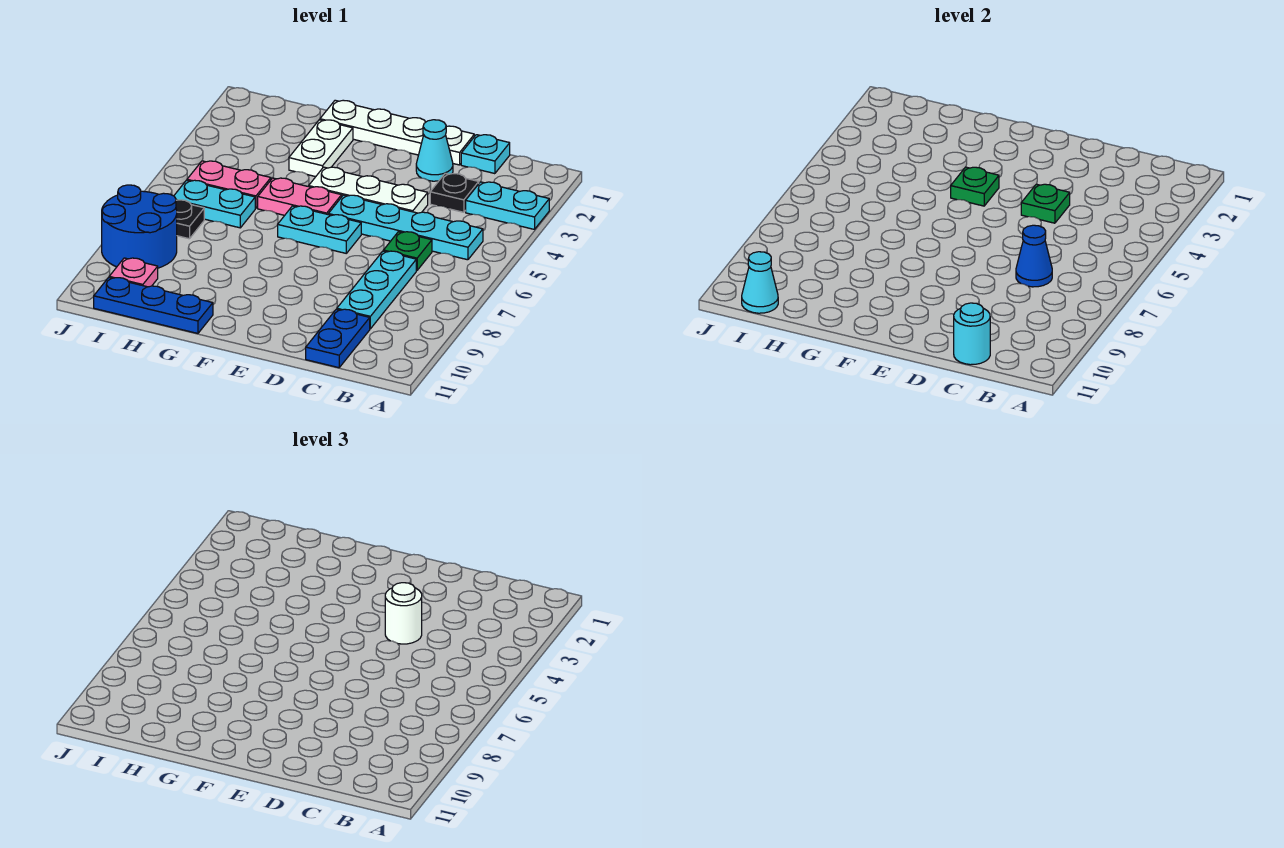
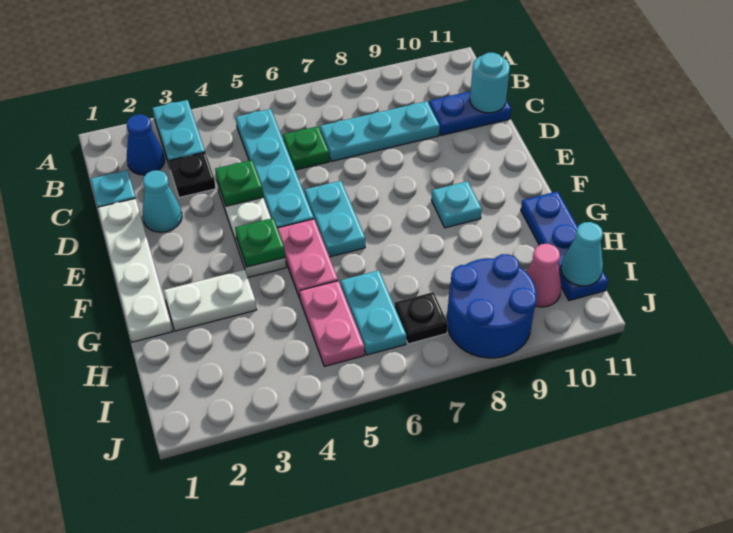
blue cone C7 level 2 -> blue cone B2 level 1
white round brick D4 level 3 -> none
none -> cyan plate F9 level 1
pink plate I10 level 1 -> pink cone I10 level 1

